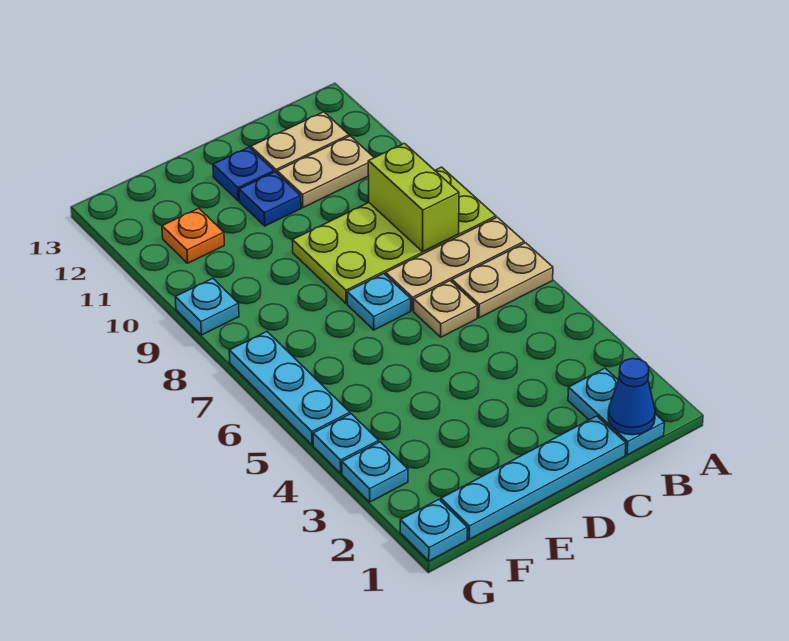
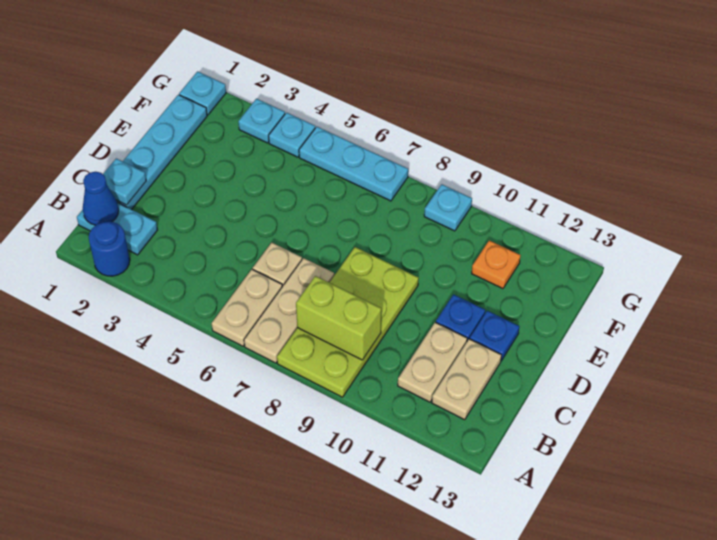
none -> blue round brick A2 level 1
cyan plate D7 level 1 -> cyan plate C1 level 2

